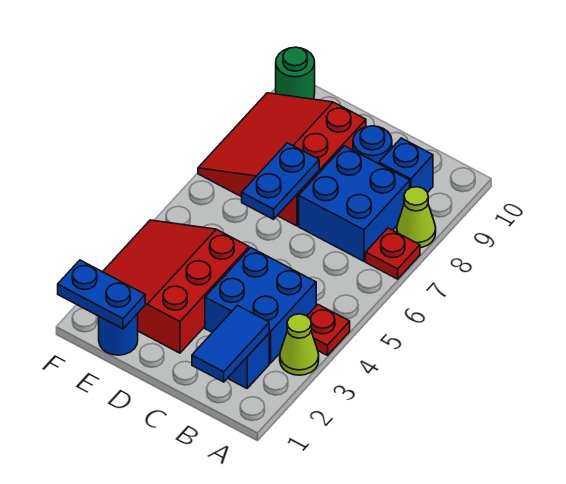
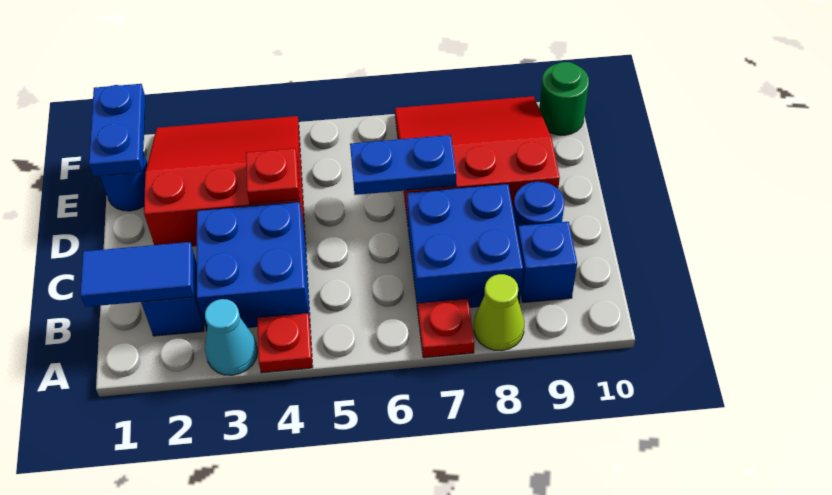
lime cone A3 level 1 -> cyan cone A3 level 1
none -> red plate D4 level 2

